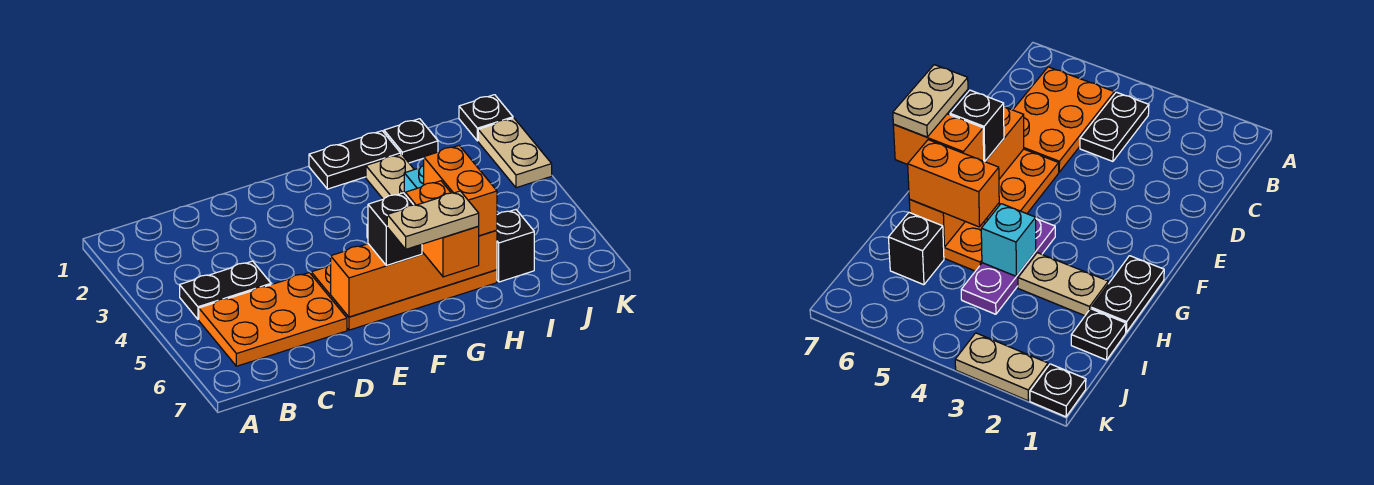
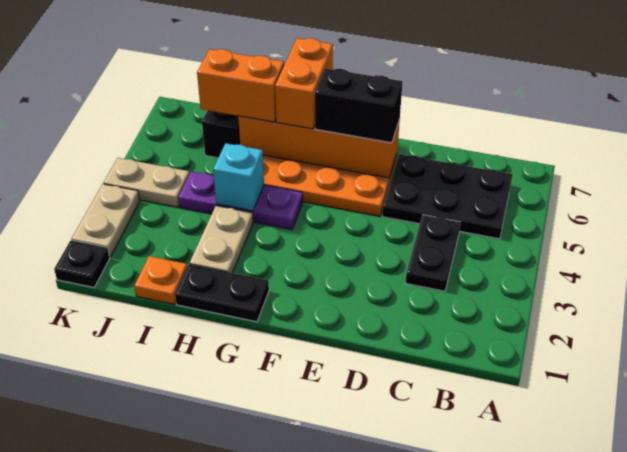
black plate B4:C4 level 1 -> black plate C3:C4 level 1
orange plate B5:D6 level 1 -> black plate B5:D6 level 1
black brick F6 level 3 -> black brick E6:F6 level 3
tan plate F7:G7 level 4 -> tan plate J4:K4 level 1
orange brick H5:H6 level 3 -> orange brick H6:I6 level 3
black plate I1 level 1 -> orange plate I1 level 1

